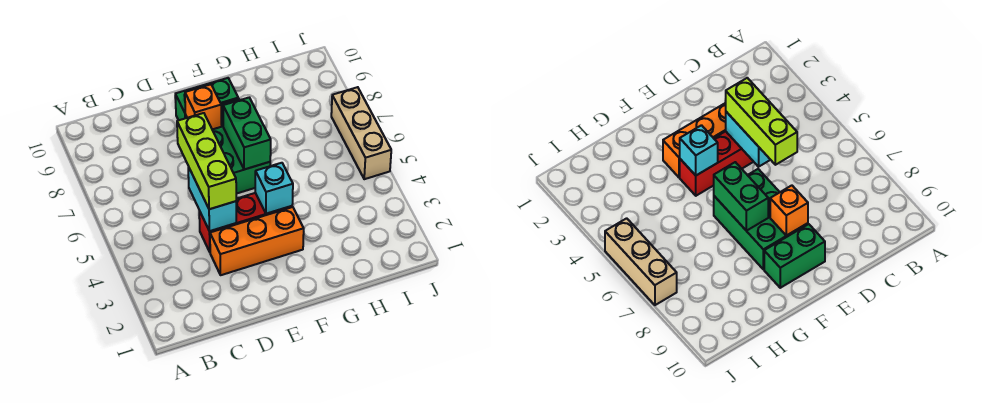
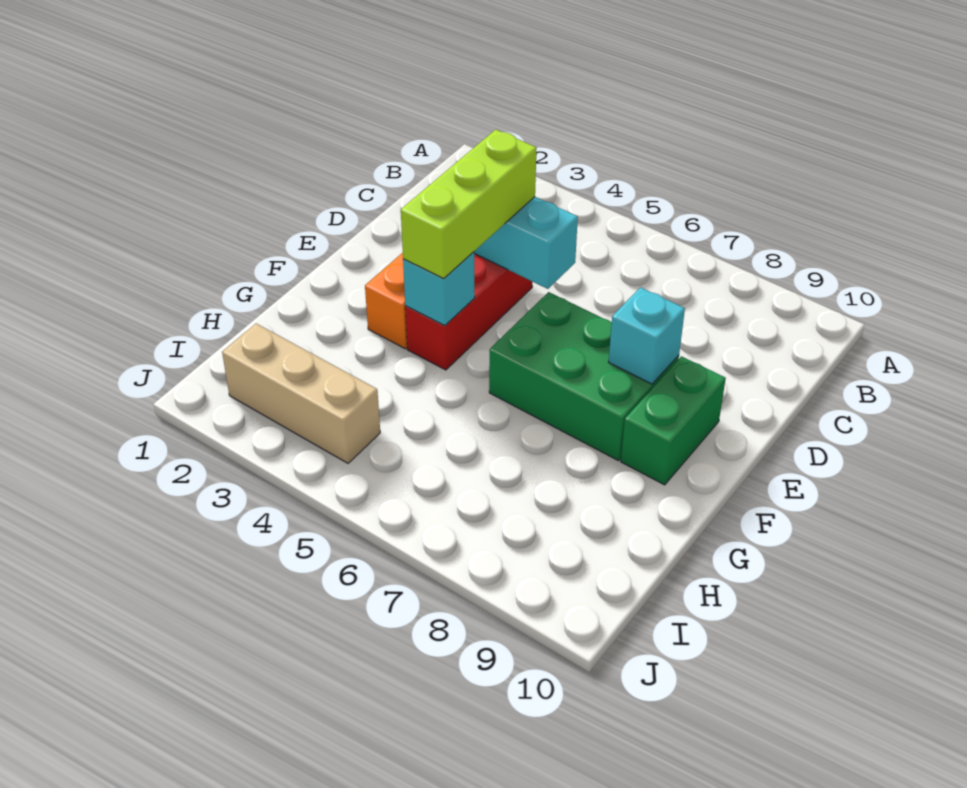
lime brick D4:D6 level 3 -> lime brick D4:F4 level 3
orange brick E8 level 2 -> cyan brick E8 level 2
green brick F6:F7 level 2 -> none
tan brick J5:J7 level 1 -> tan brick I2:I4 level 1

